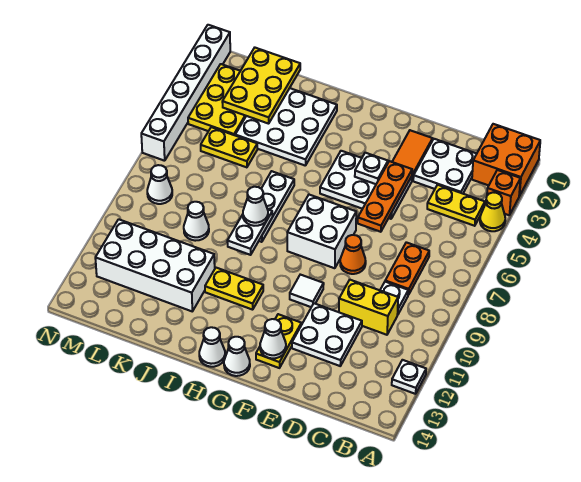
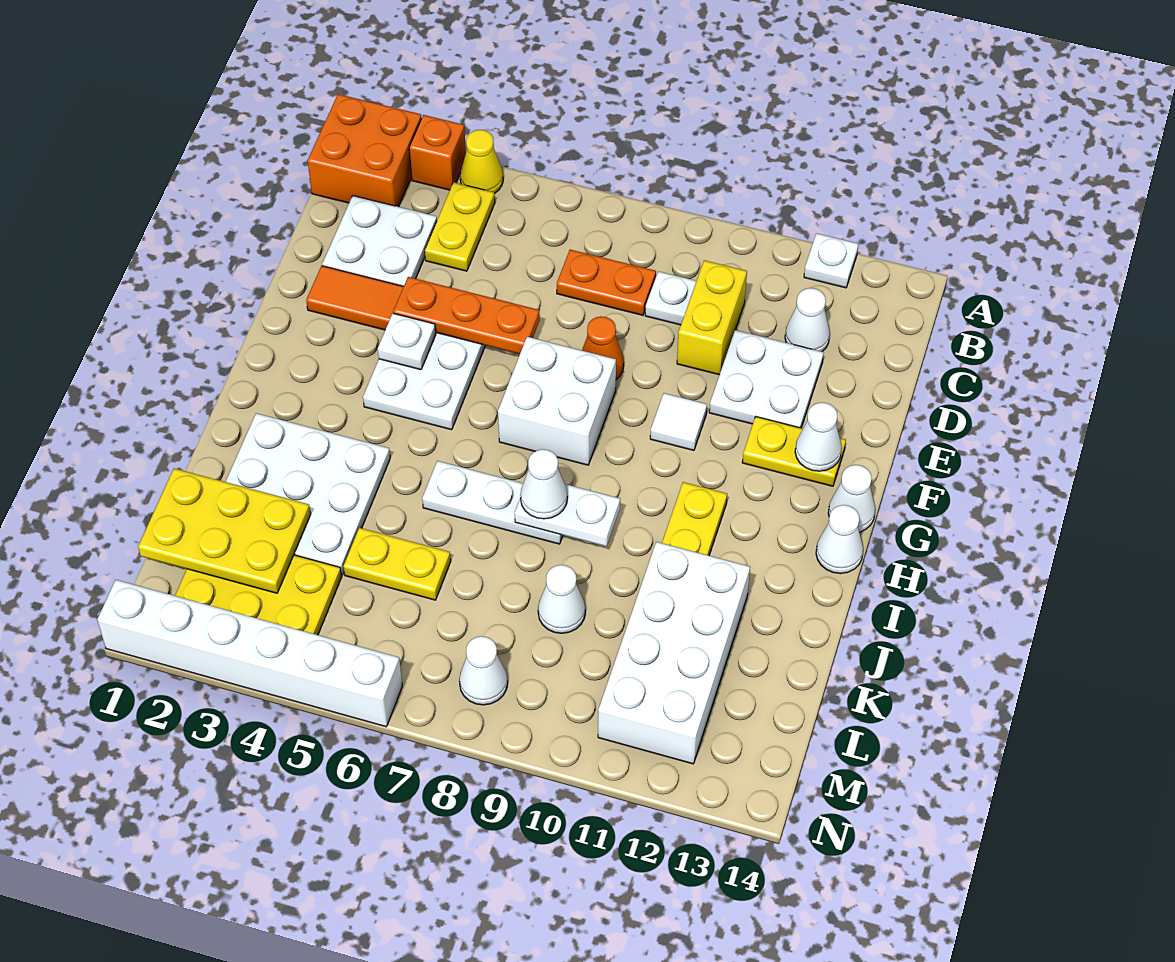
none -> white cone C12 level 1
yellow plate K5:L5 level 1 -> yellow plate K5:K6 level 1

